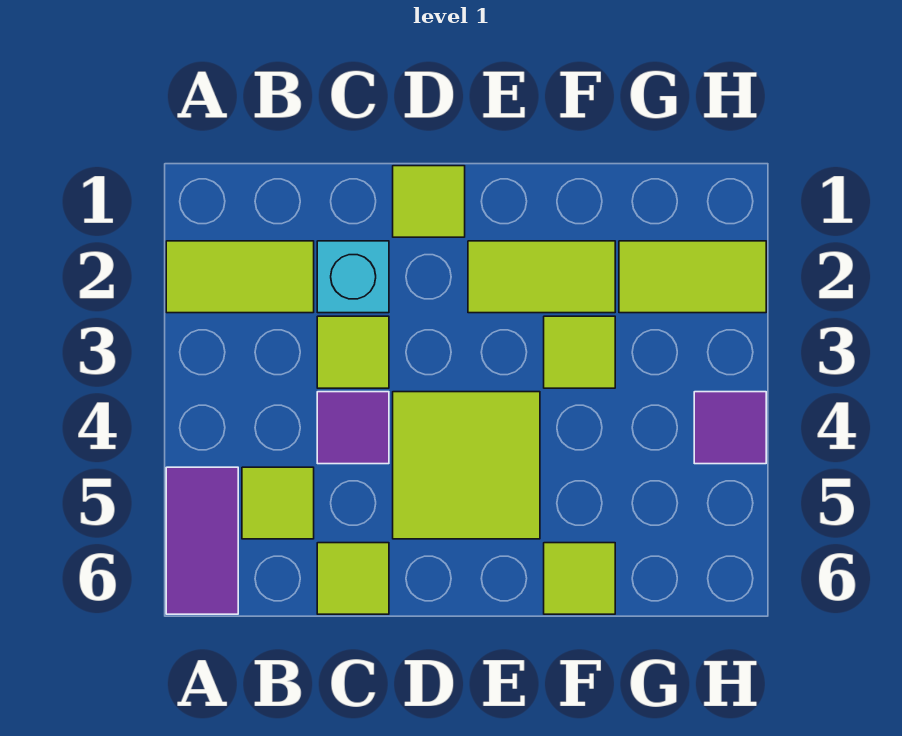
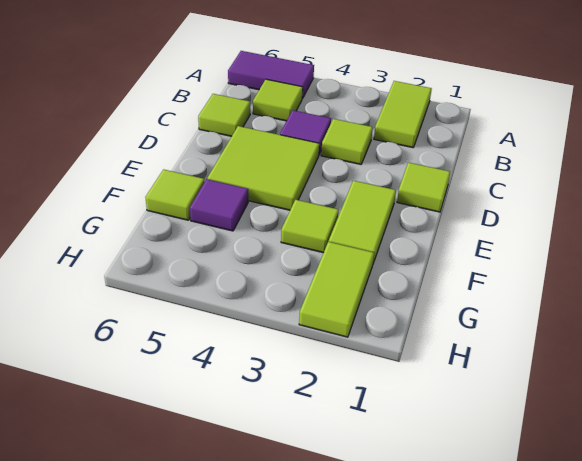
cyan brick C2 level 1 -> none
purple tile H4 level 1 -> purple tile F5 level 1

